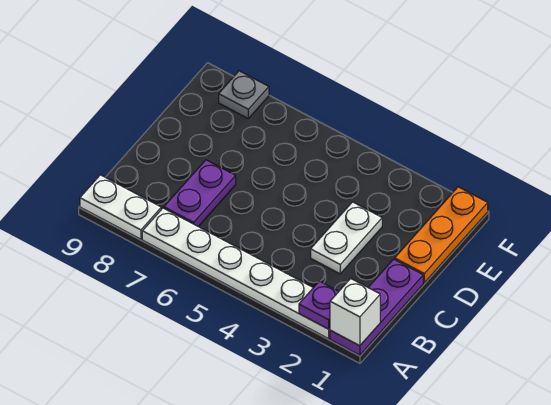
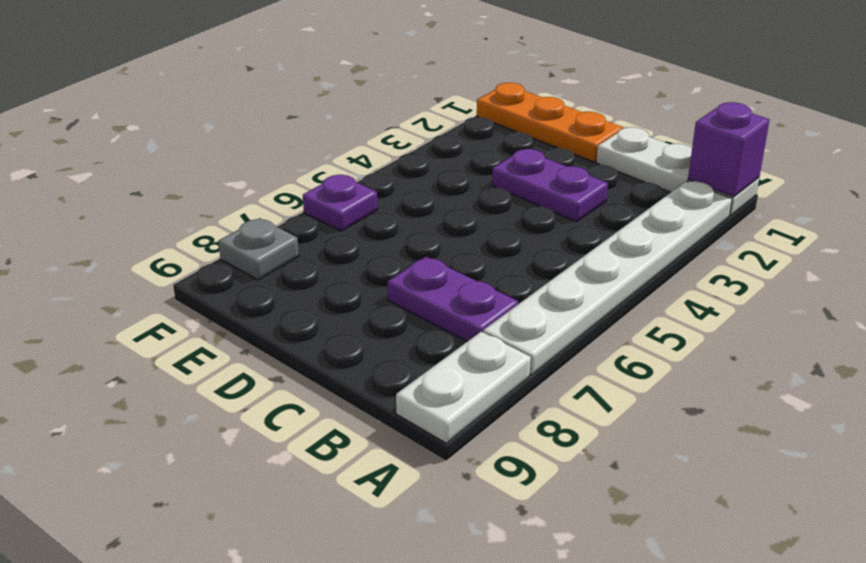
purple plate A1:C1 level 1 -> white plate A1:C1 level 1
white brick A1 level 2 -> purple brick A1 level 2
purple plate A2 level 2 -> purple plate F6 level 1
white plate C3:D3 level 1 -> purple plate C3:D3 level 1

